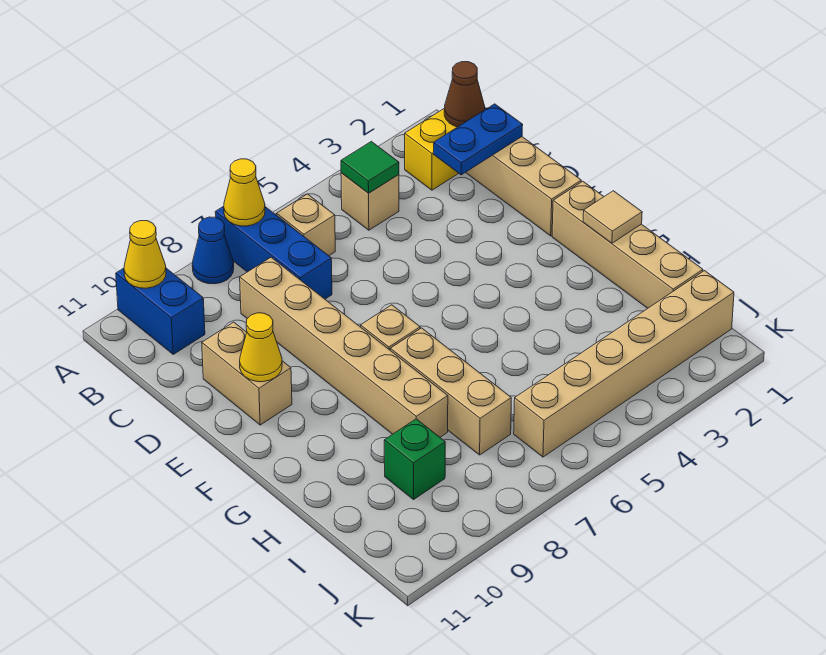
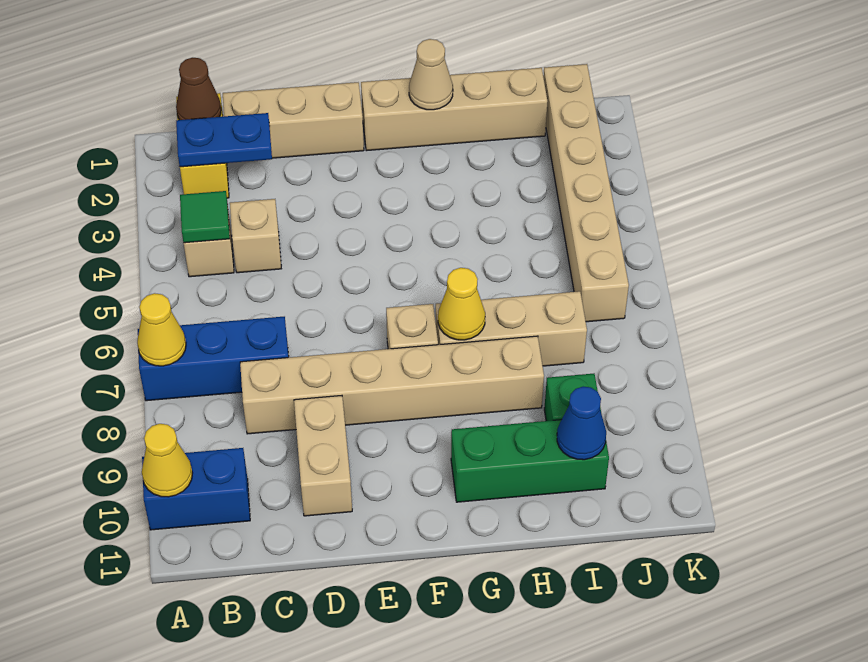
blue cone A8 level 1 -> blue cone I10 level 2
tan brick B6 level 1 -> tan brick C4 level 1
blue plate C1:C2 level 2 -> blue plate B2:C2 level 2
tan brick D10:E10 level 1 -> tan brick D9:D10 level 1
yellow cone E10 level 2 -> yellow cone G7 level 2
tan tile G1 level 2 -> tan cone G1 level 2
none -> green brick G10:I10 level 1

